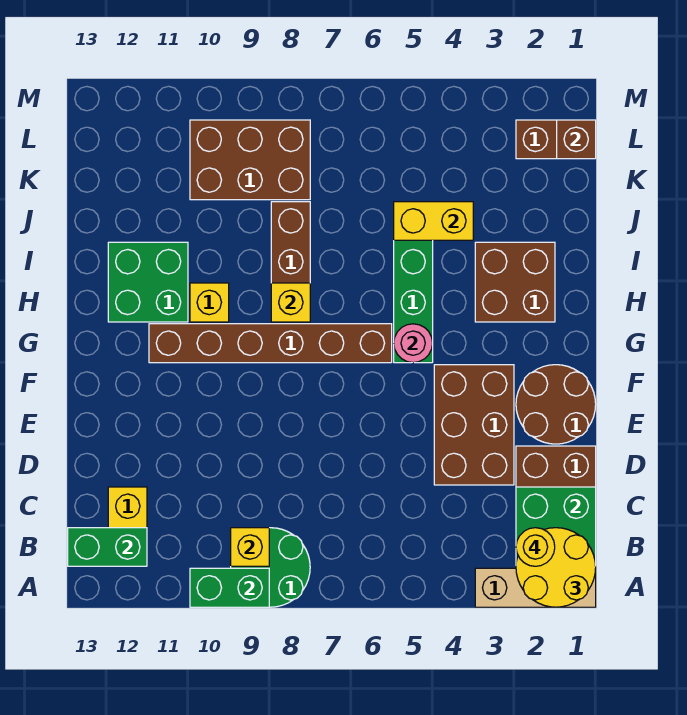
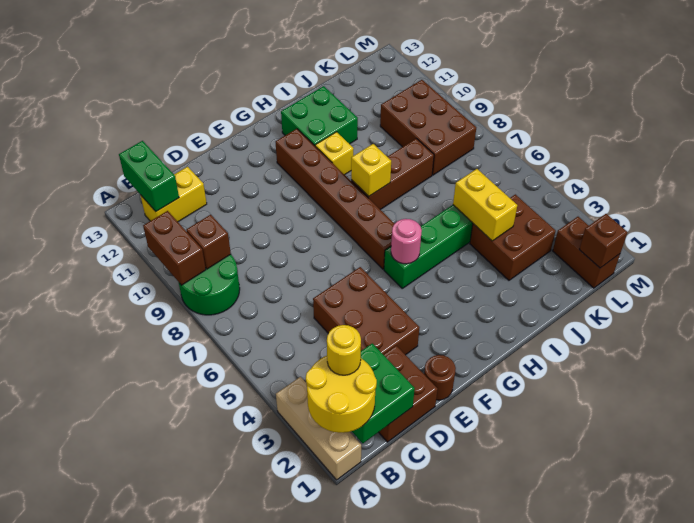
green brick A9:A10 level 2 -> brown brick A9:A10 level 2
yellow brick B9 level 2 -> brown brick B9 level 2
brown brick D3:F4 level 1 -> brown brick D3:E5 level 1
brown round brick E1:F2 level 1 -> brown round brick E1 level 1
brown brick H2:I3 level 1 -> brown brick J3:K4 level 1

